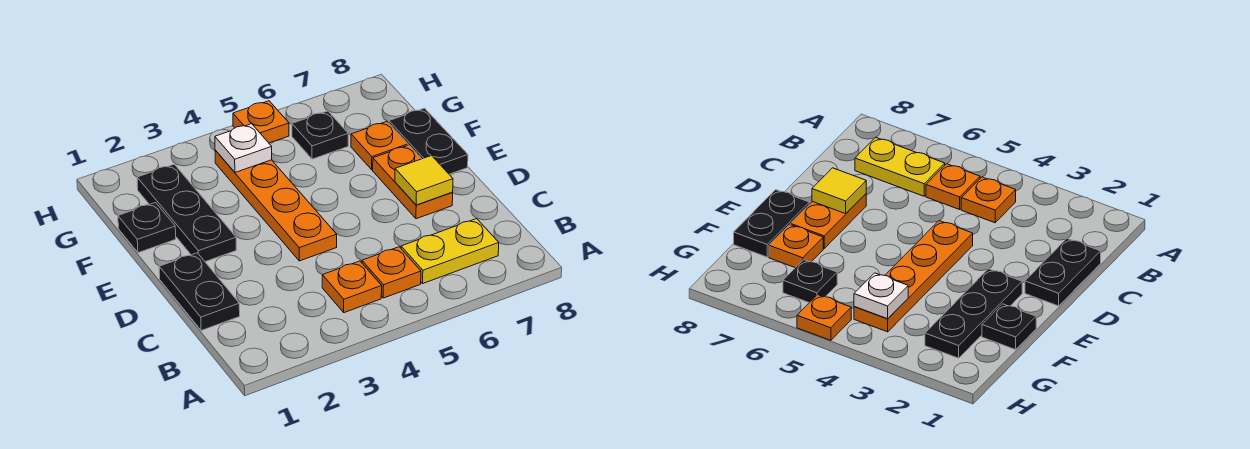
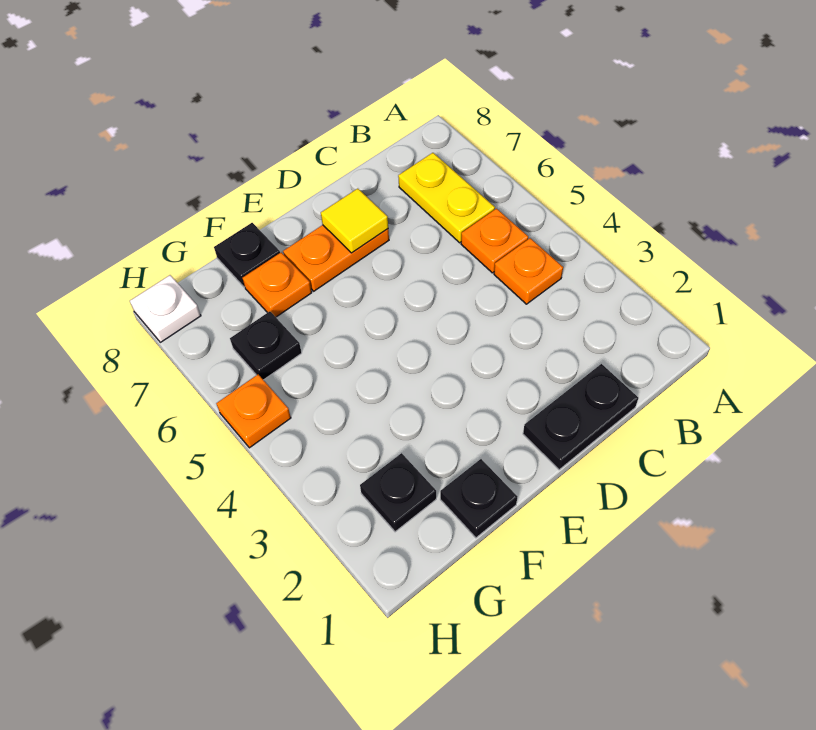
orange plate D4:G4 level 1 -> none
black plate E2:G2 level 1 -> black plate G2 level 1
black plate E8:F8 level 1 -> black plate F8 level 1
white plate G4 level 2 -> white plate H8 level 1

